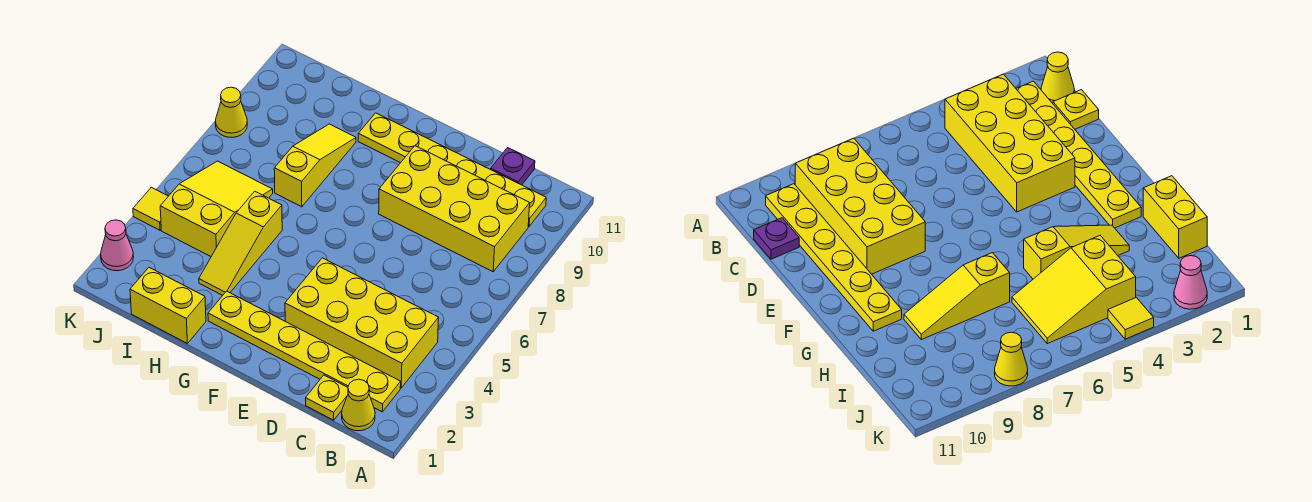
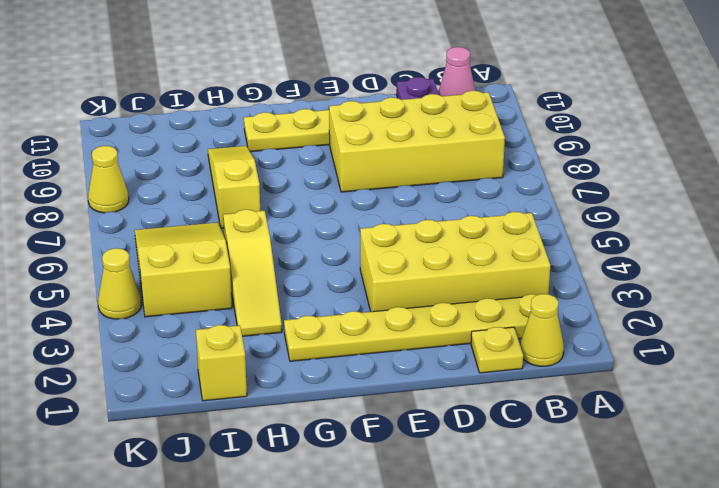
yellow brick H1:I1 level 1 -> yellow brick I1 level 1
pink cone K2 level 1 -> pink cone B11 level 1
yellow tile K4 level 1 -> yellow cone K4 level 1

